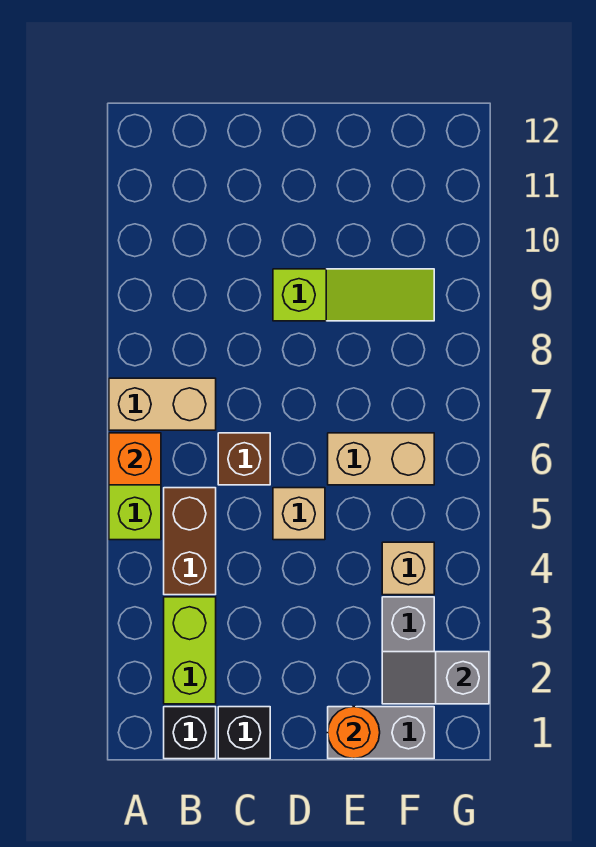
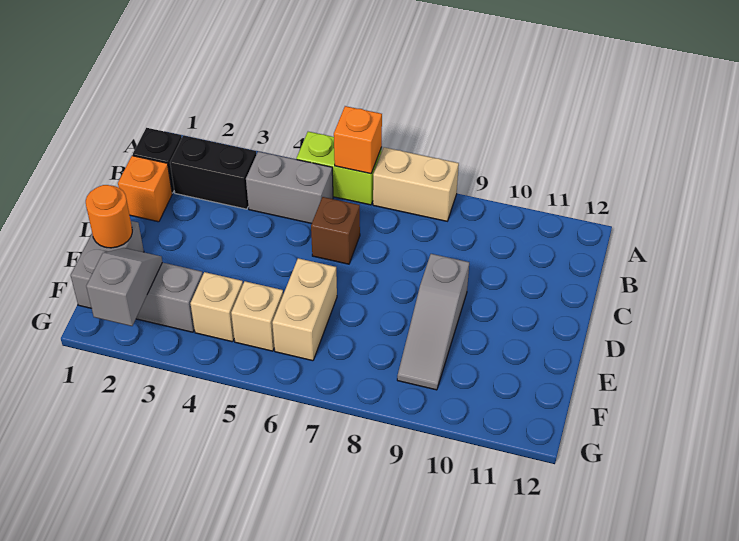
tan brick A7:B7 level 1 -> tan brick A7:A8 level 1
lime brick B2:B3 level 1 -> black brick B2:B3 level 1
brown brick B4:B5 level 1 -> grey brick B4:B5 level 1
black brick C1 level 1 -> orange brick C1 level 1
tan brick D5 level 1 -> tan brick F5 level 1
lime slope D9:F9 level 1 top D -> grey slope D9:F9 level 1 top D

